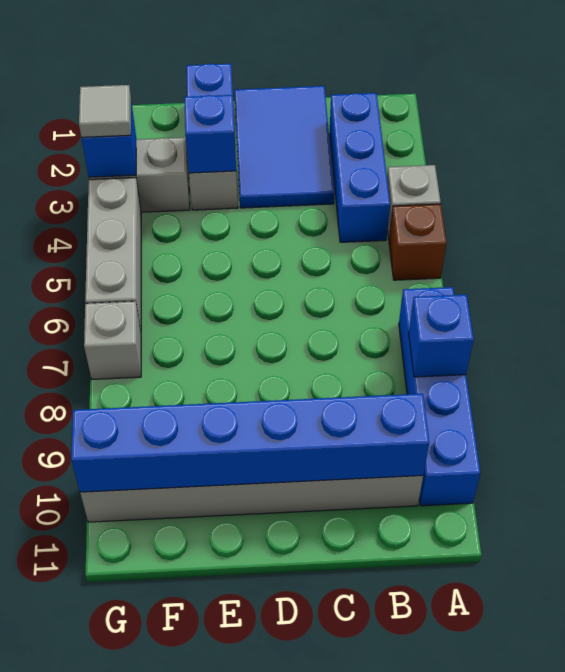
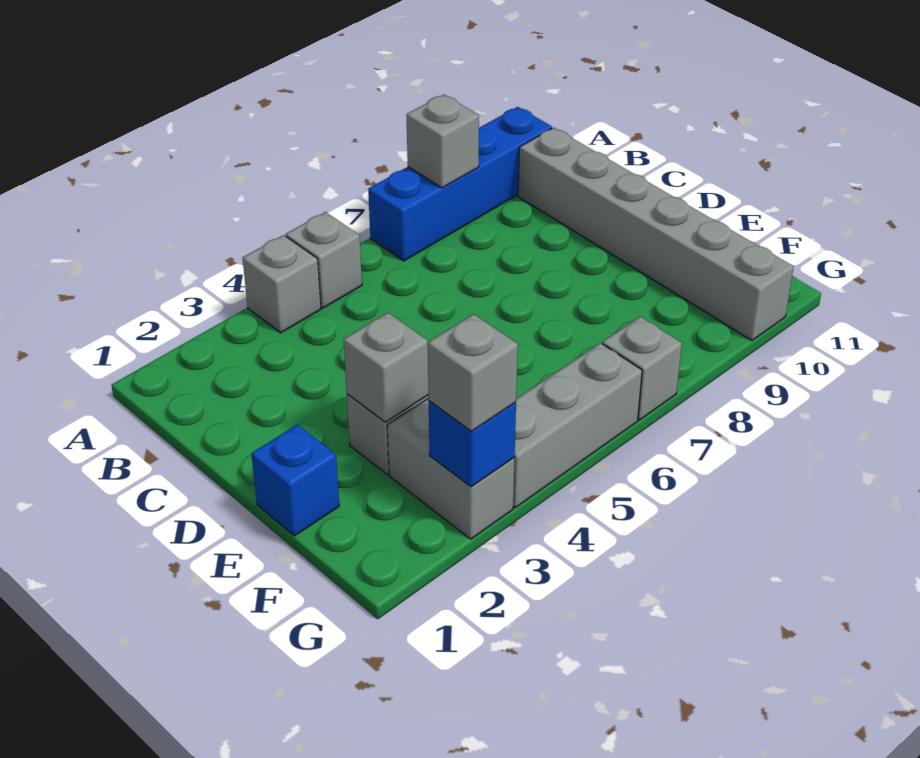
brown brick A5 level 1 -> grey brick A5 level 1
blue brick A8 level 2 -> grey brick A8 level 2
blue brick B2:B4 level 1 -> none
blue brick B10:G10 level 2 -> none
blue tile C1:D3 level 1 -> none
blue brick E3 level 2 -> grey brick E3 level 2
grey tile G3 level 3 -> grey brick G3 level 3

